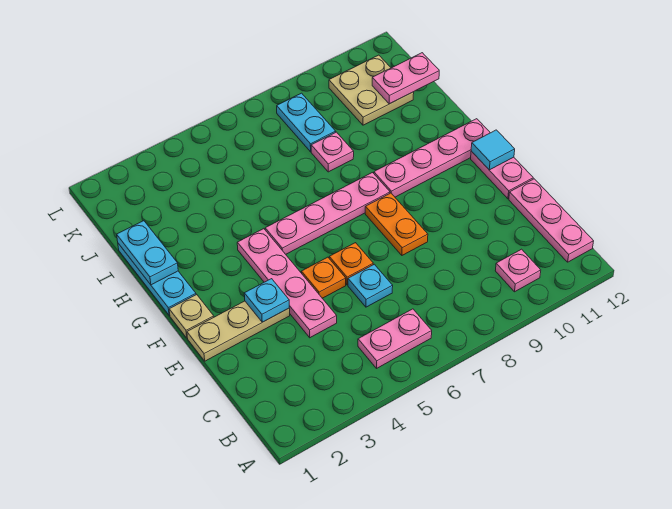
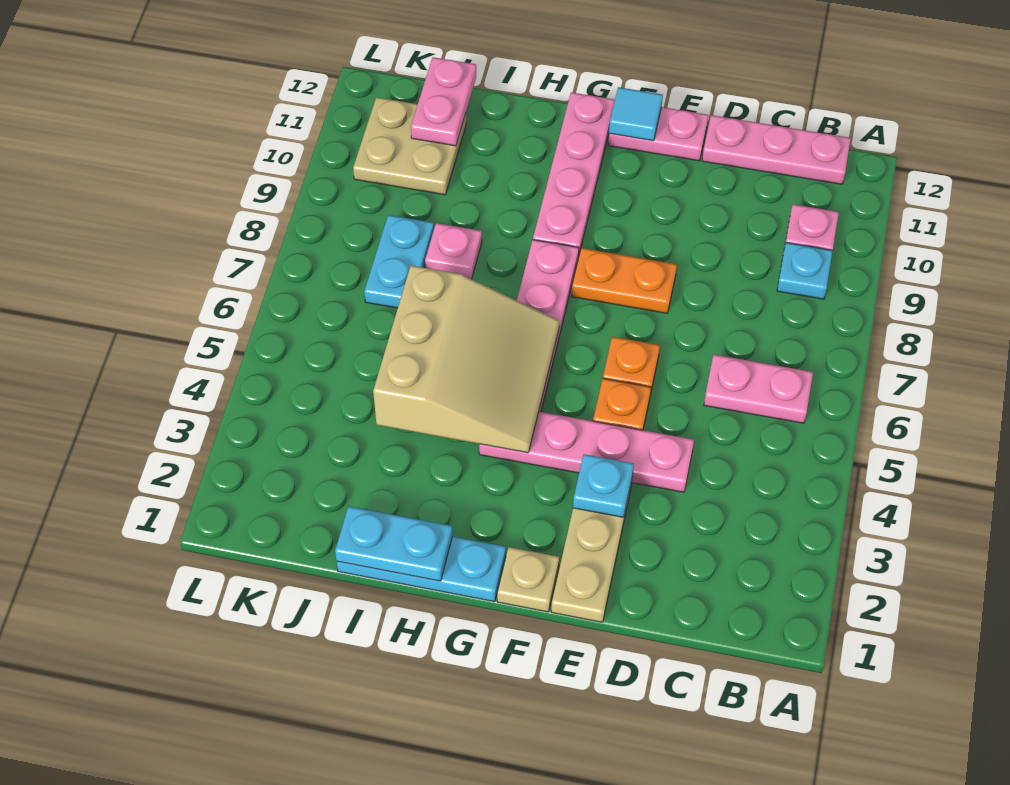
pink plate B5:B6 level 1 -> pink plate B6:C6 level 1
cyan plate D6 level 1 -> cyan plate B9 level 1
none -> tan slope G4:I6 level 2 top I
cyan plate J8:K8 level 1 -> cyan plate J7:J8 level 1

